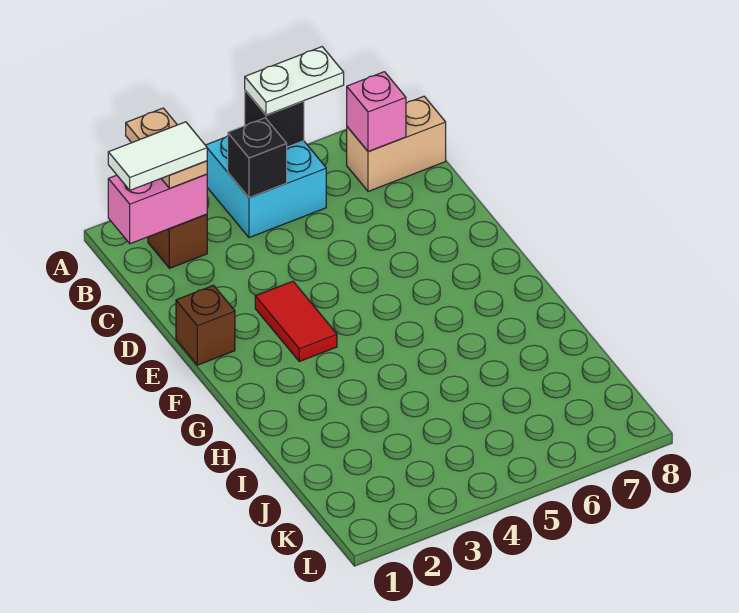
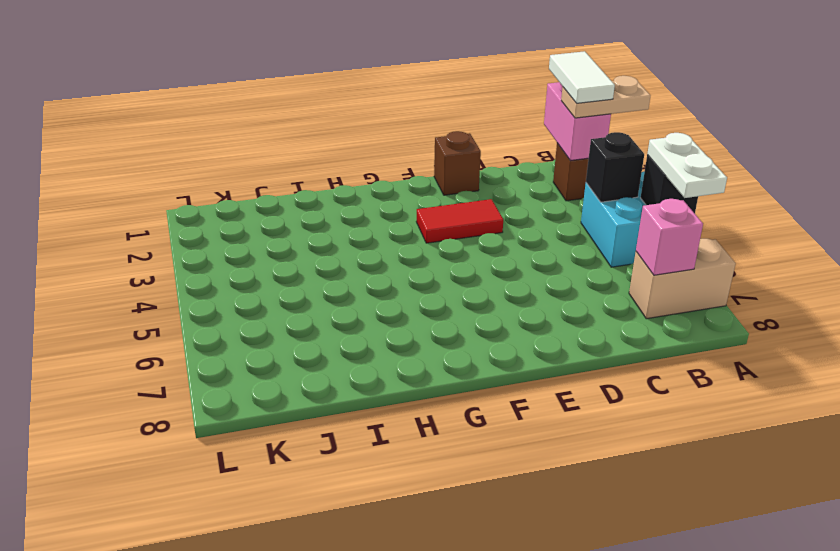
tan brick B7:B8 level 1 -> tan brick A7:B7 level 1

